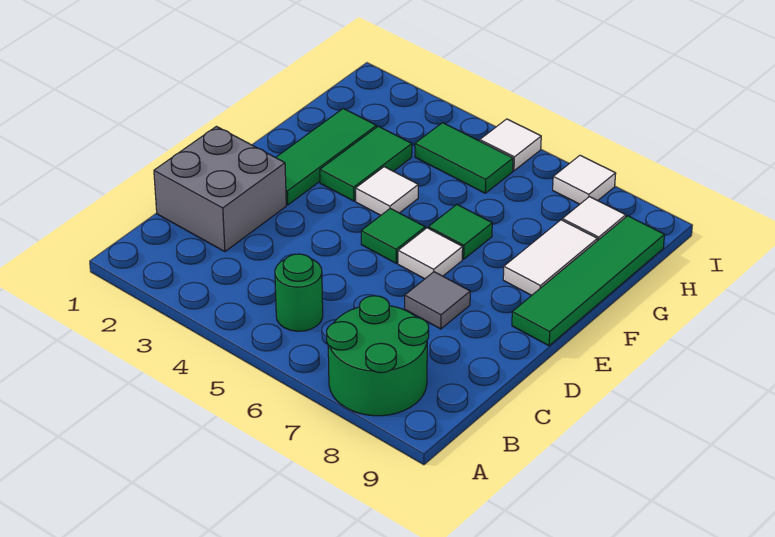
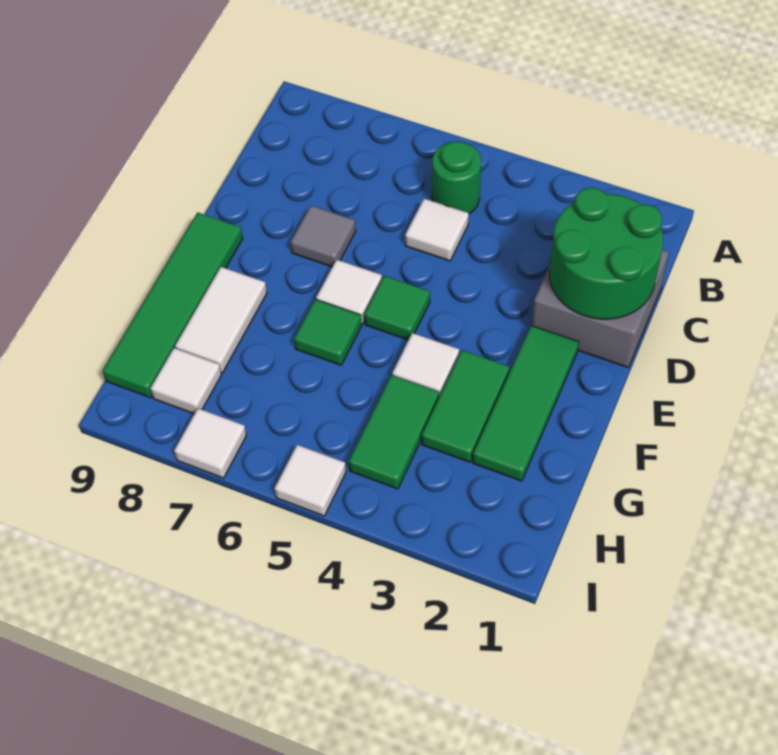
green round brick A7:B8 level 1 -> green round brick C1:D2 level 2
none -> white tile C5 level 1
green tile H4:H5 level 1 -> green tile G4:H4 level 1

